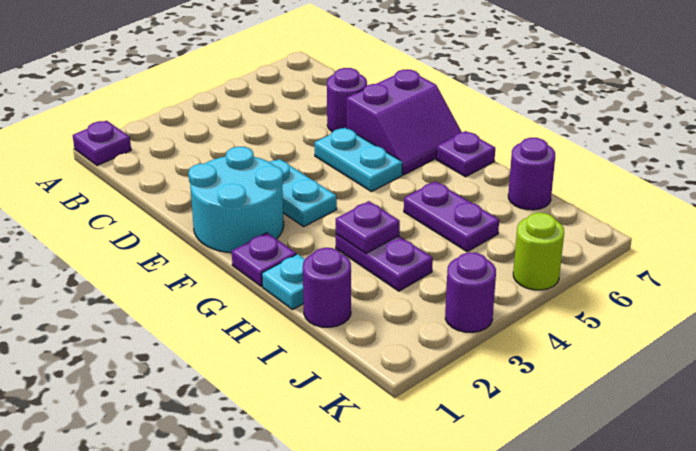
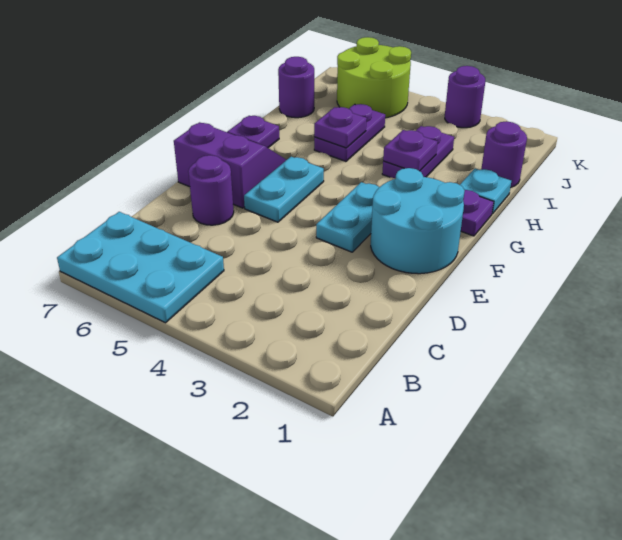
purple plate A1 level 1 -> purple plate H5 level 2
none -> cyan plate A5:B7 level 1
lime round brick K5 level 1 -> lime round brick J5:K6 level 1

